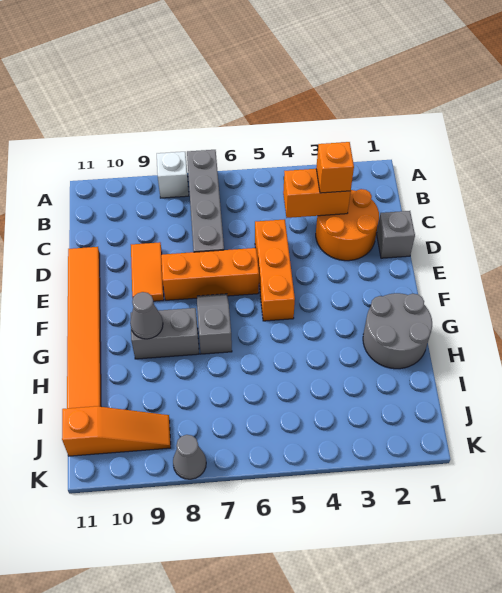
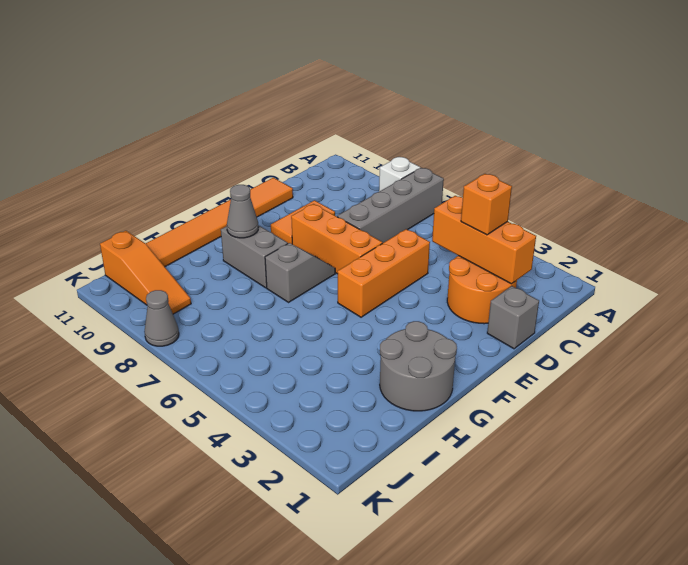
orange brick C3:C4 level 2 -> orange brick C2:C4 level 2

